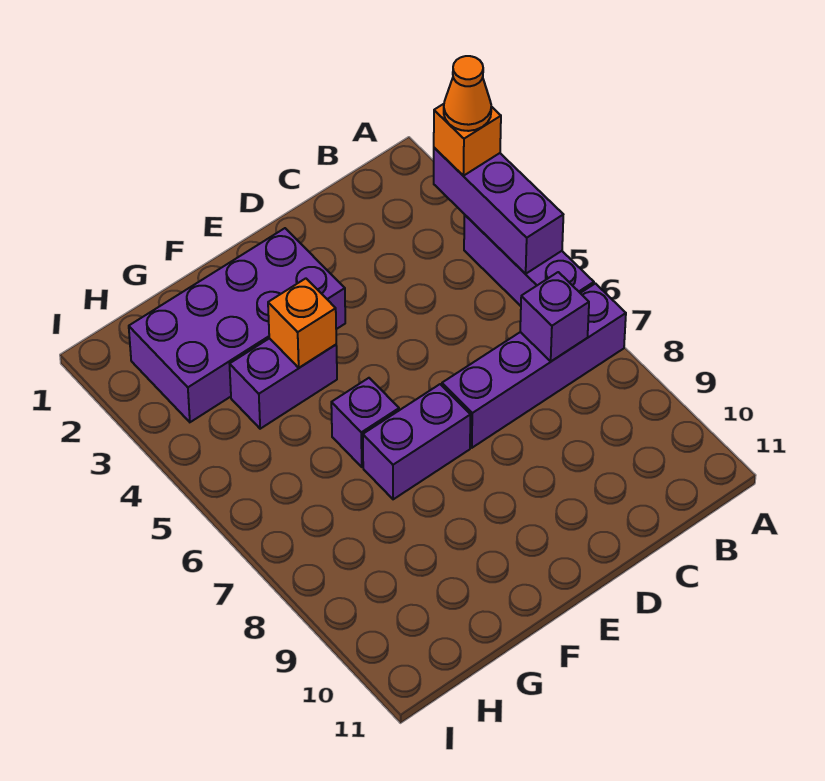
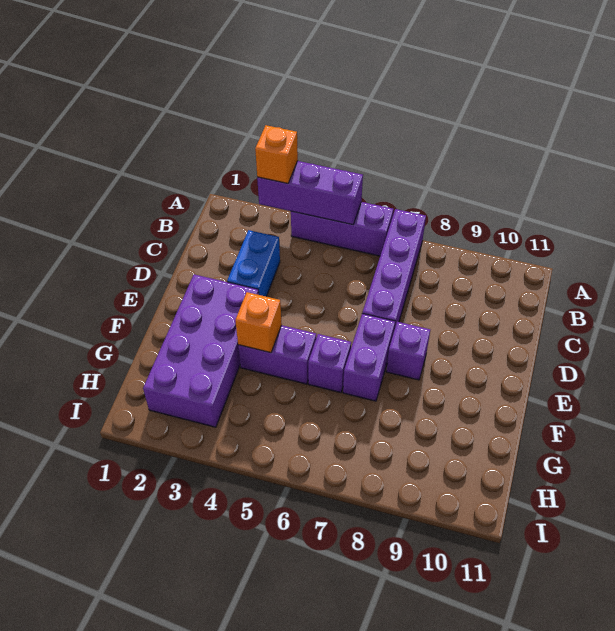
orange cone A3 level 4 -> none
purple brick B7 level 2 -> purple brick E8 level 1
none -> blue brick C3:D3 level 1
purple brick F4:G4 level 1 -> purple brick F4:F5 level 1

